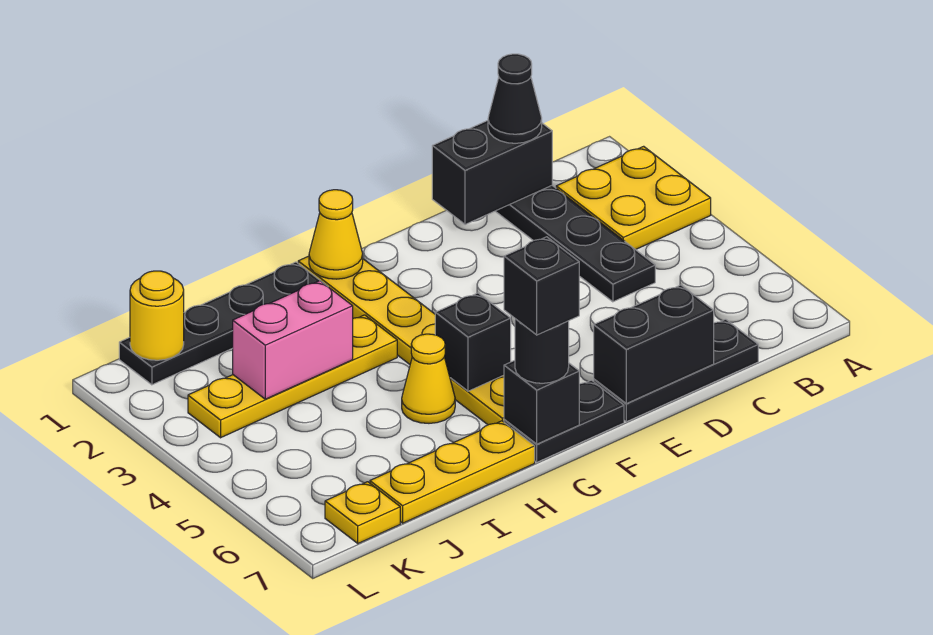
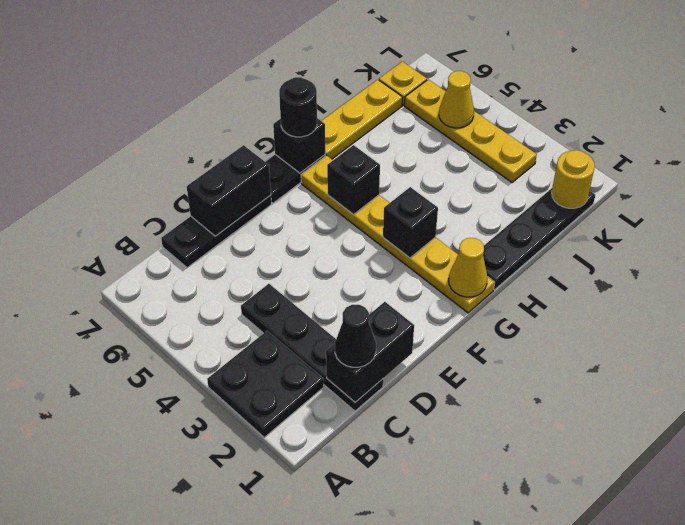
yellow plate A2:B3 level 1 -> black plate A2:B3 level 1
black brick G7 level 4 -> black brick G3 level 2
yellow plate H3:K3 level 1 -> yellow plate K3:K6 level 1
yellow cone H5 level 1 -> yellow cone K5 level 2
pink brick I3:J3 level 2 -> none

